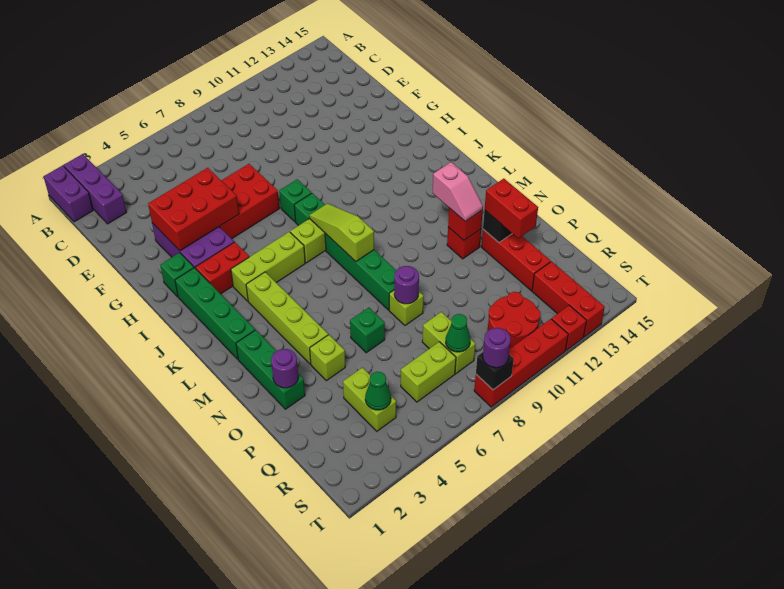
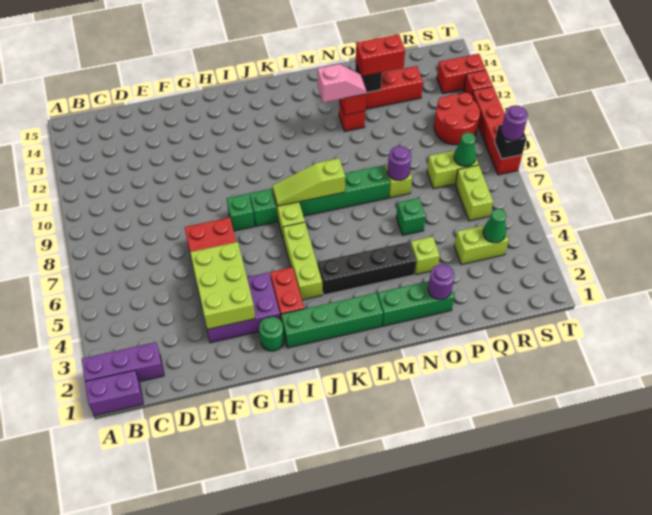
red brick F3:G5 level 2 -> lime brick F3:G5 level 2
green brick H2 level 1 -> green round brick H2 level 1
lime brick K4:N4 level 1 -> black brick K4:N4 level 1
red brick R13:T13 level 1 -> red brick S13:T13 level 1

